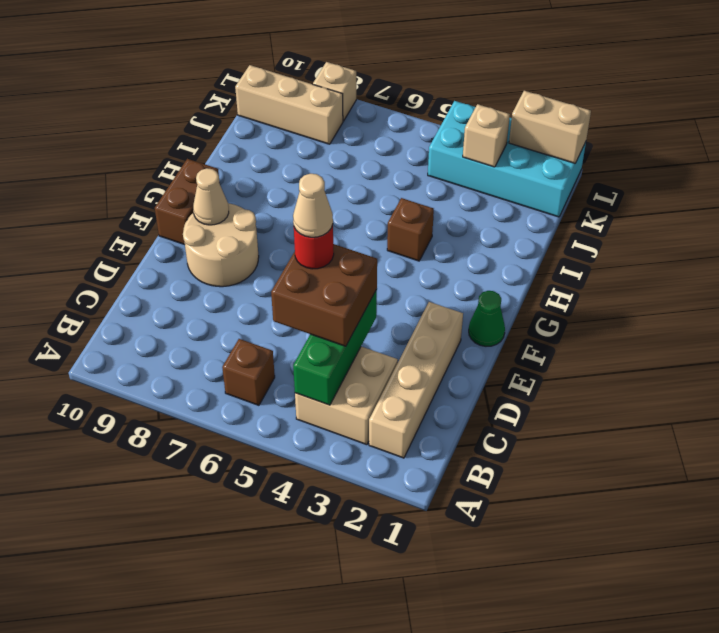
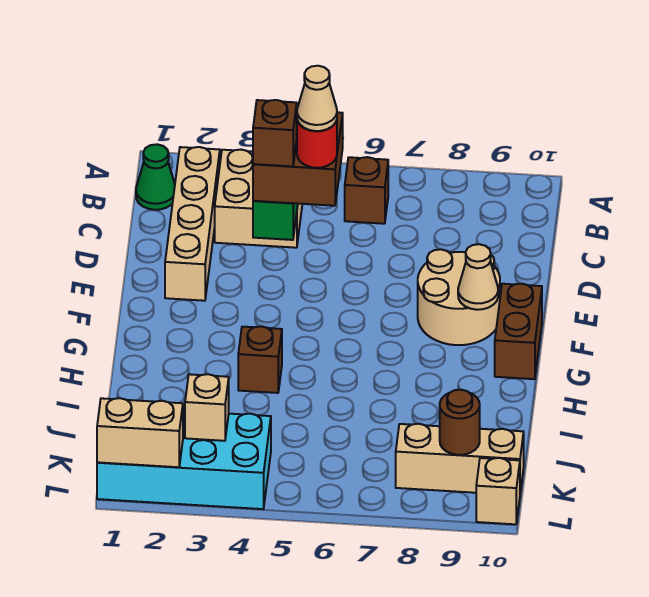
none -> brown brick D4 level 4
green cone F1 level 1 -> green cone B1 level 1
none -> brown round brick K9 level 2
tan brick L8 level 1 -> tan brick L10 level 1

